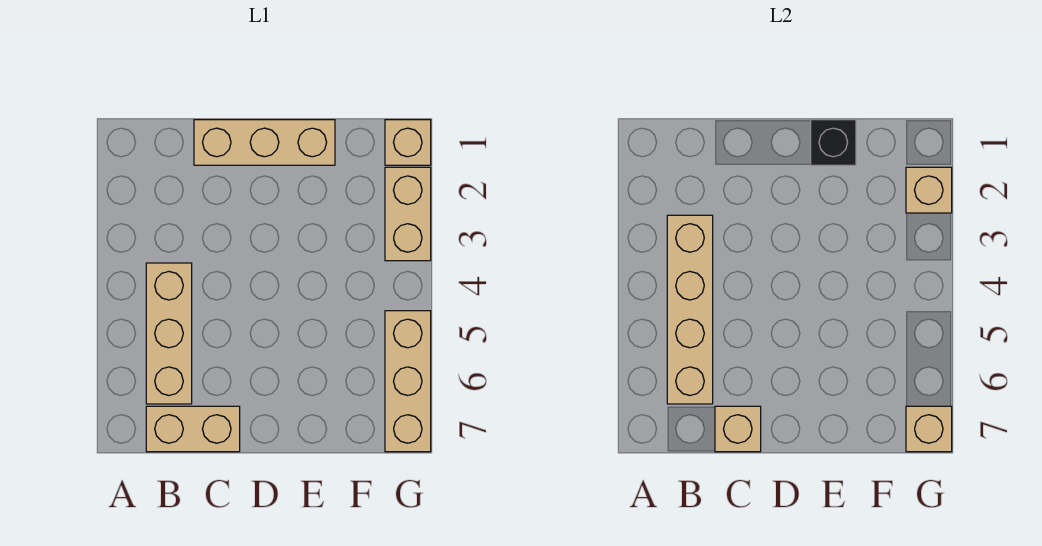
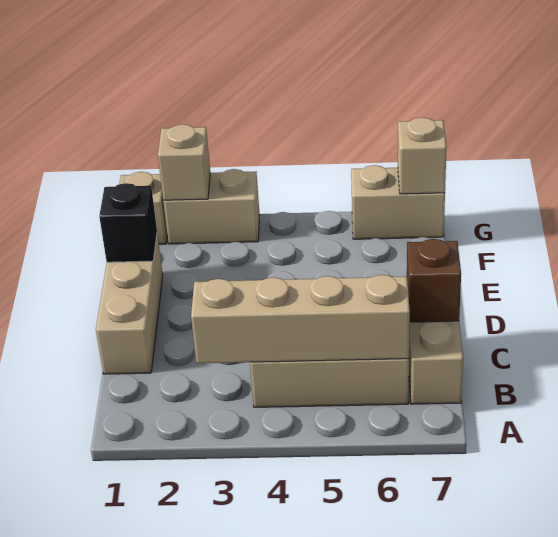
tan brick C7 level 2 -> brown brick C7 level 2
tan brick G5:G7 level 1 -> tan brick G6:G7 level 1

